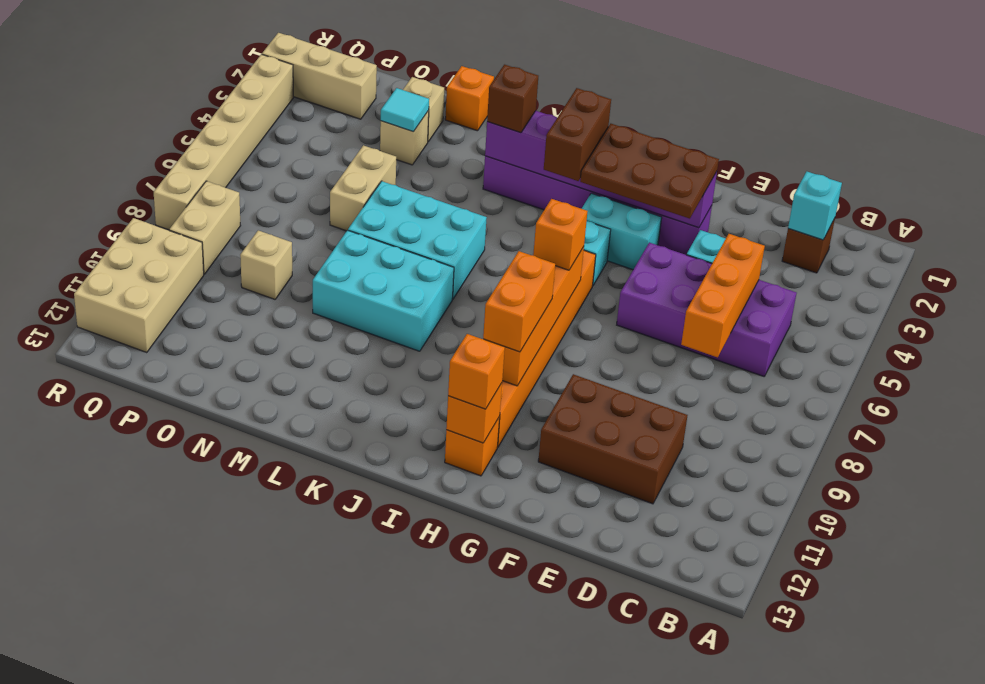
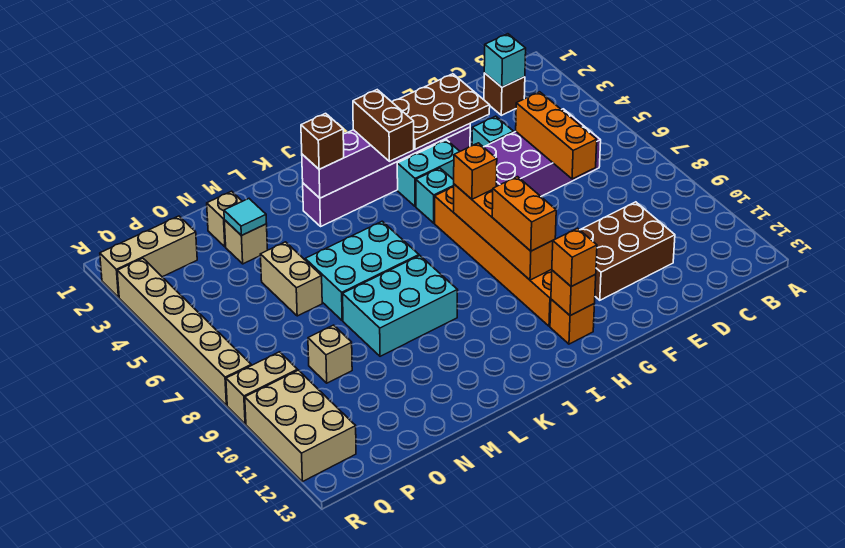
orange brick M1 level 1 -> none
tan brick Q8:Q9 level 1 -> tan brick Q9:R9 level 1

